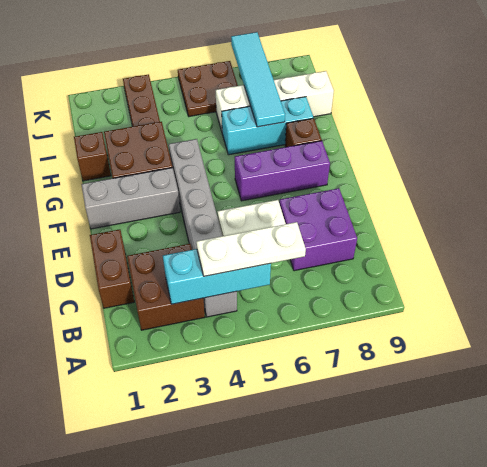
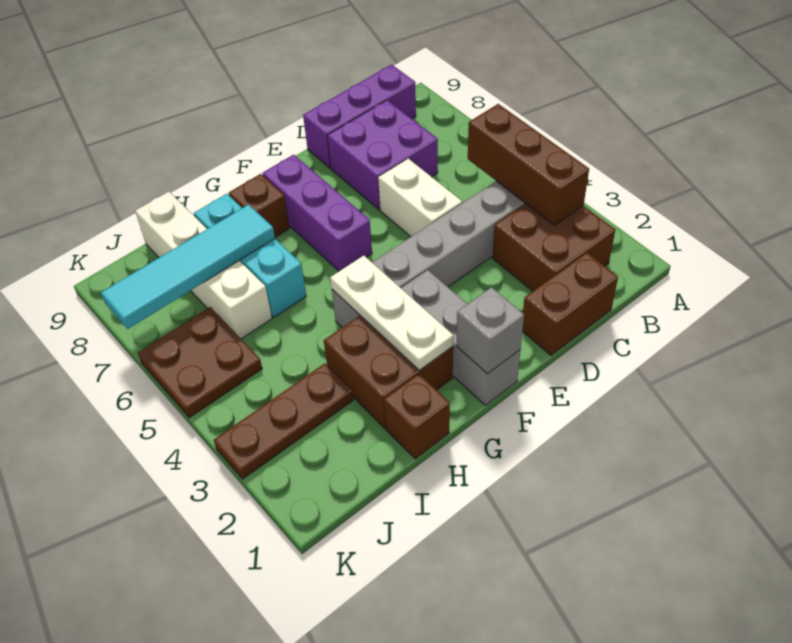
cyan brick B3:B5 level 2 -> brown brick B3:B5 level 2
white plate B4:B6 level 3 -> white plate G2:G4 level 2
none -> purple brick B9:D9 level 1
none -> grey brick F1 level 2

